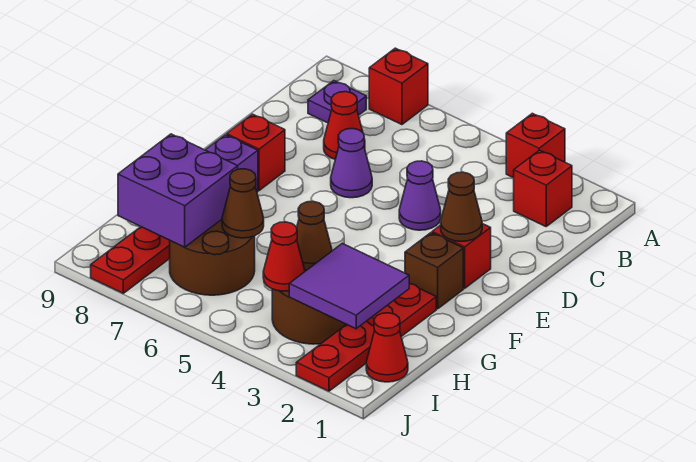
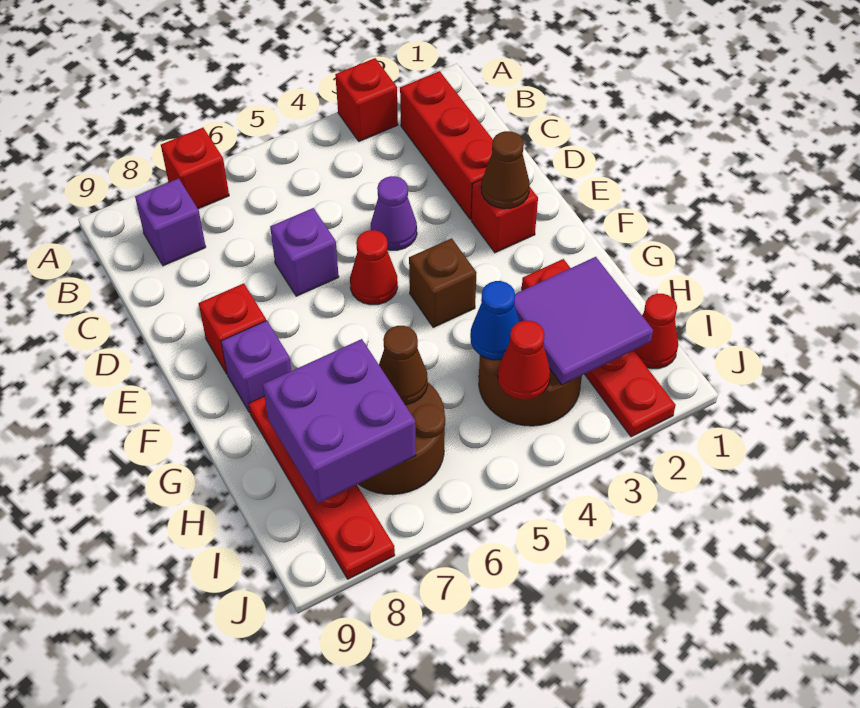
red brick B2 level 1 -> red brick B2:D2 level 1
purple plate B8 level 1 -> purple brick B8 level 1
red cone C7 level 1 -> red cone E5 level 1
purple cone D6 level 1 -> purple brick D6 level 1
brown brick F2 level 1 -> brown brick F4 level 1
brown cone H4 level 2 -> blue cone H4 level 2

